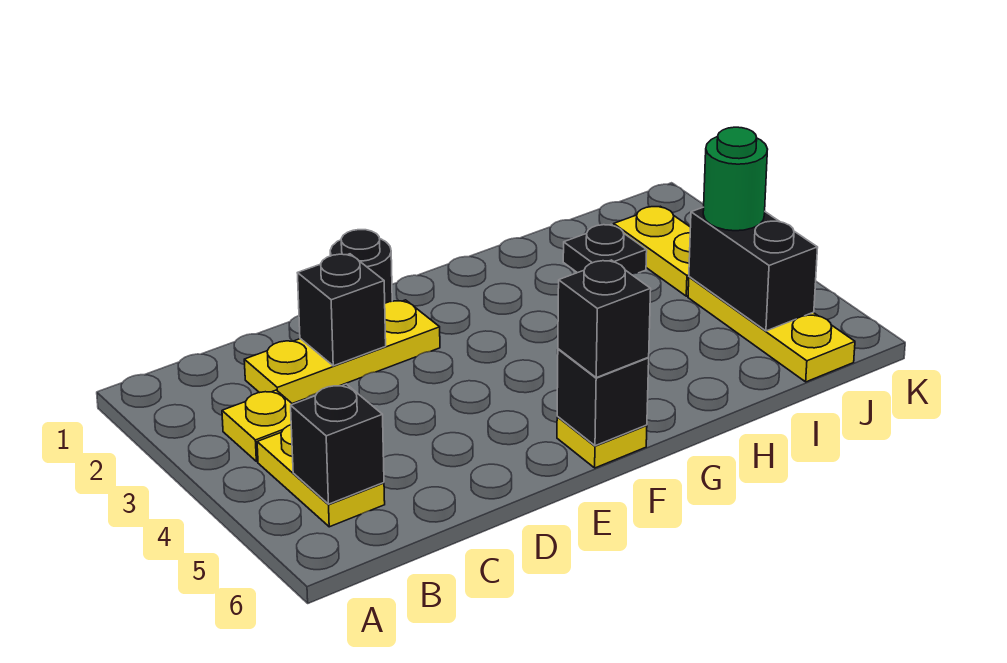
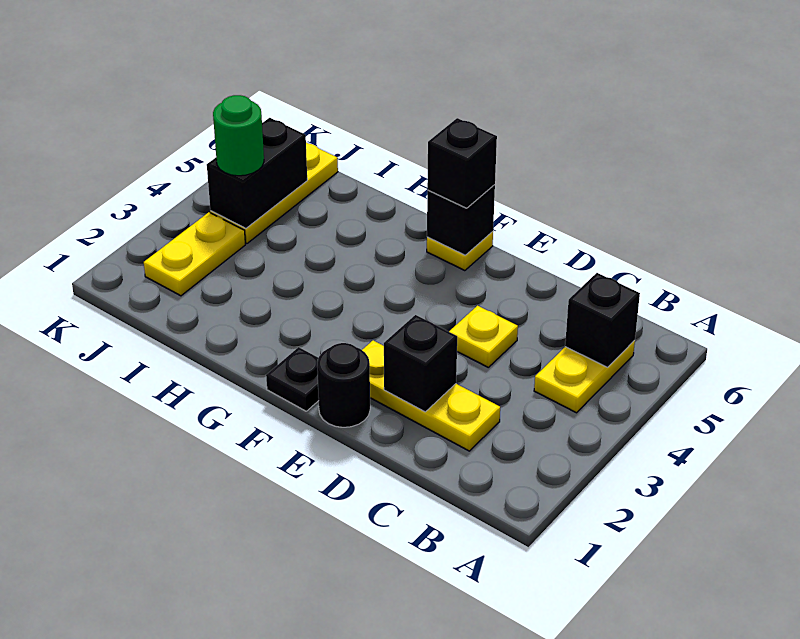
yellow plate B3 level 1 -> yellow plate D4 level 1
black plate I2 level 1 -> black plate F1 level 1

